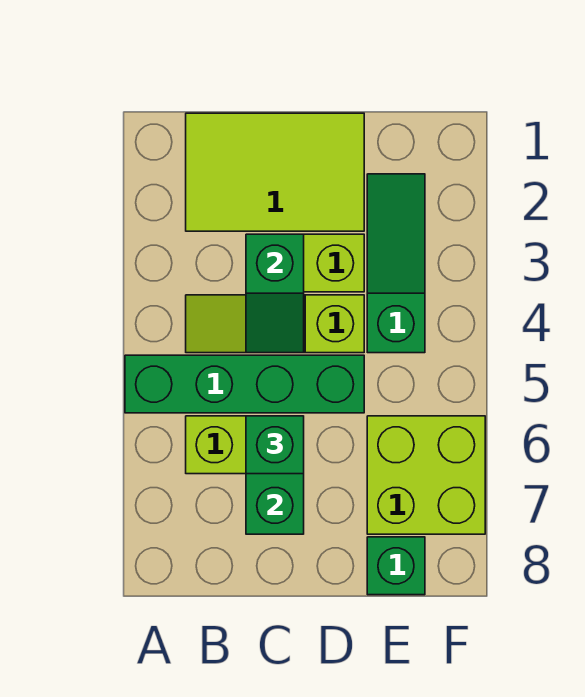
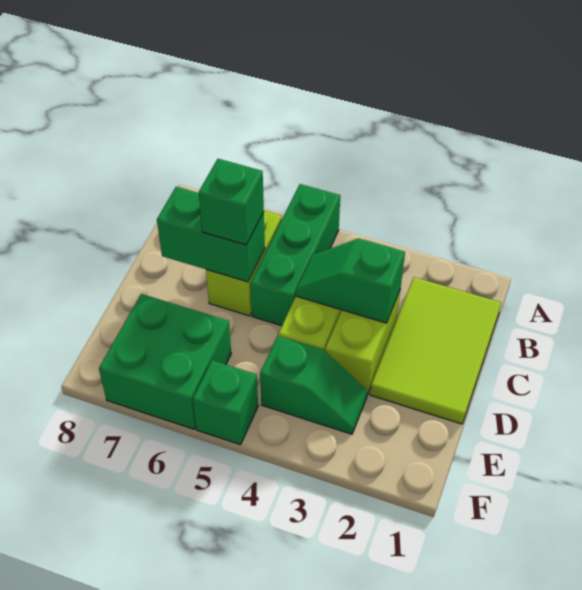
green brick A5:D5 level 1 -> green brick A5:C5 level 1
green slope E2:E4 level 1 top 4 -> green slope E3:E4 level 1 top 4
lime brick E6:F7 level 1 -> green brick E6:F7 level 1
green brick E8 level 1 -> green brick F5 level 1

